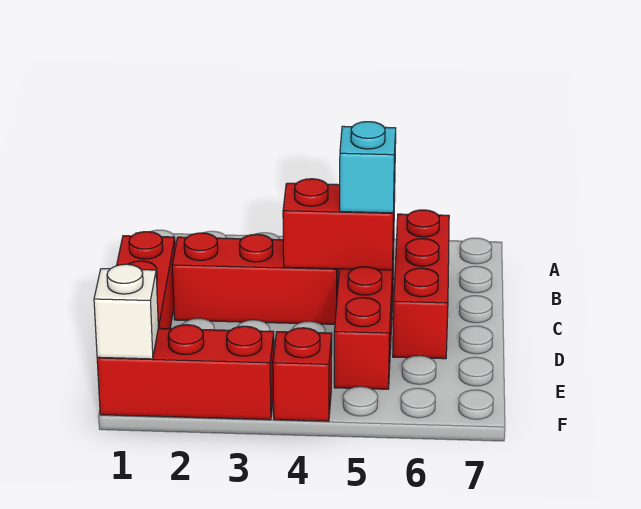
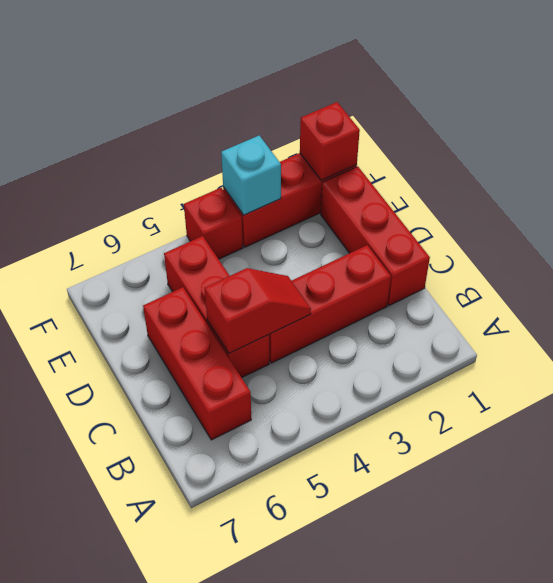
red brick C4:C5 level 2 -> red slope C4:C5 level 2 top 5
cyan brick C5 level 3 -> cyan brick F3 level 2
white brick F1 level 2 -> red brick F1 level 2

